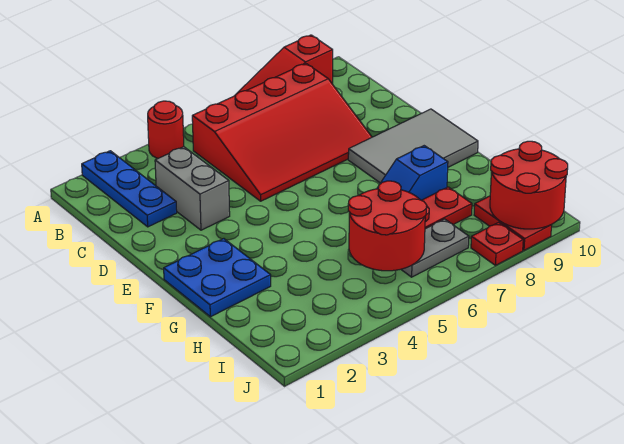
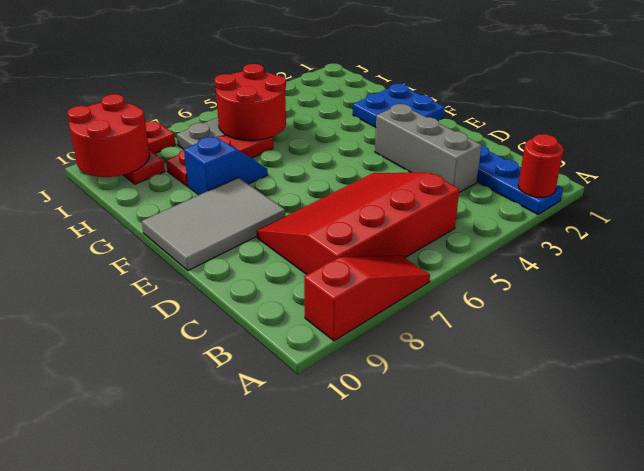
red round brick A4 level 1 -> red round brick A2 level 2
grey brick C3:D3 level 1 -> grey brick C3:E3 level 1

